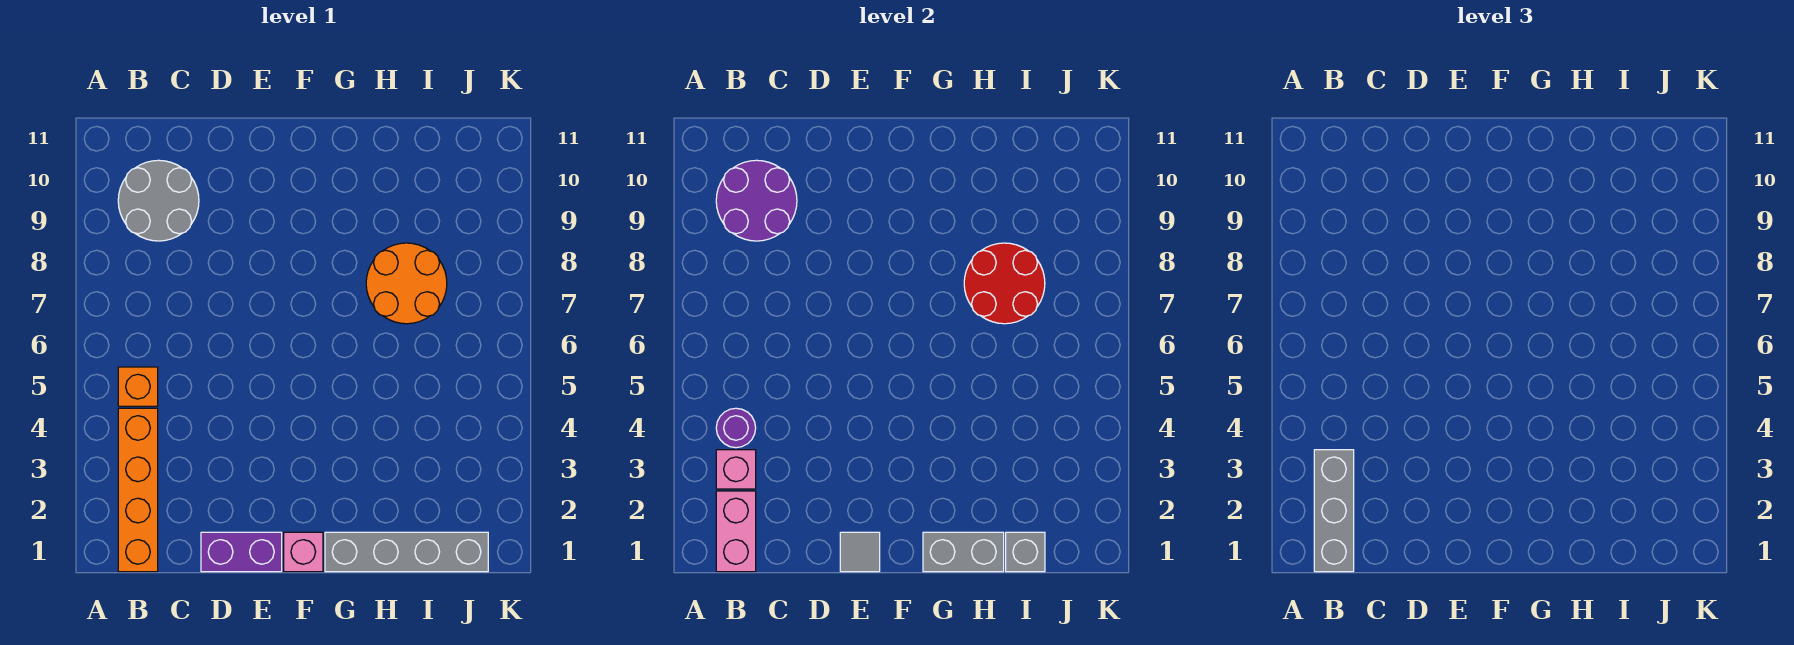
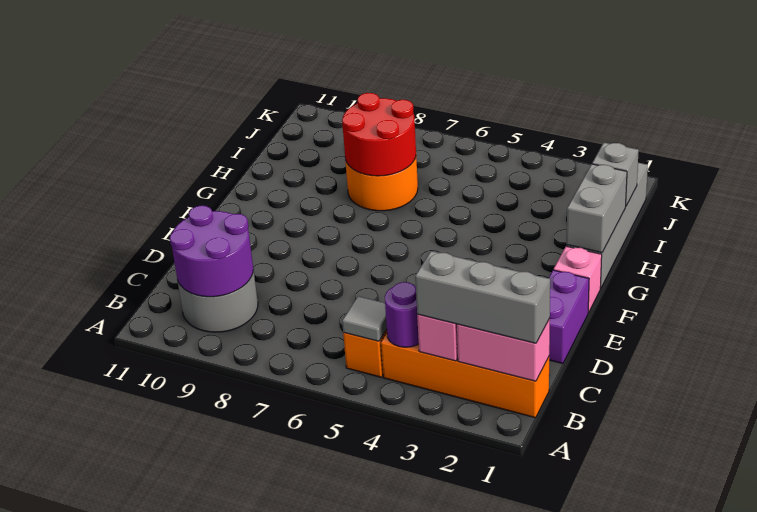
grey tile E1 level 2 -> grey tile B5 level 2

